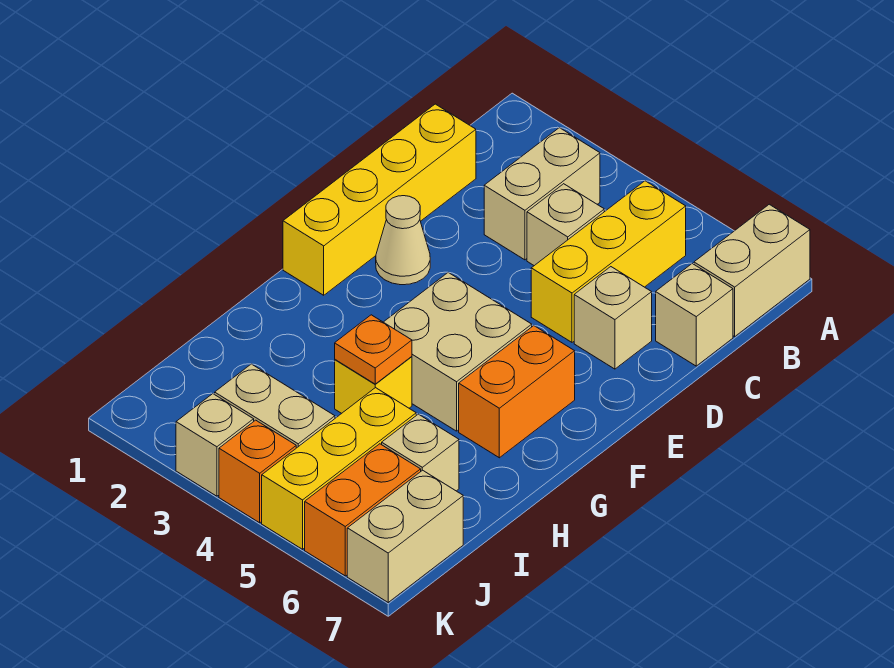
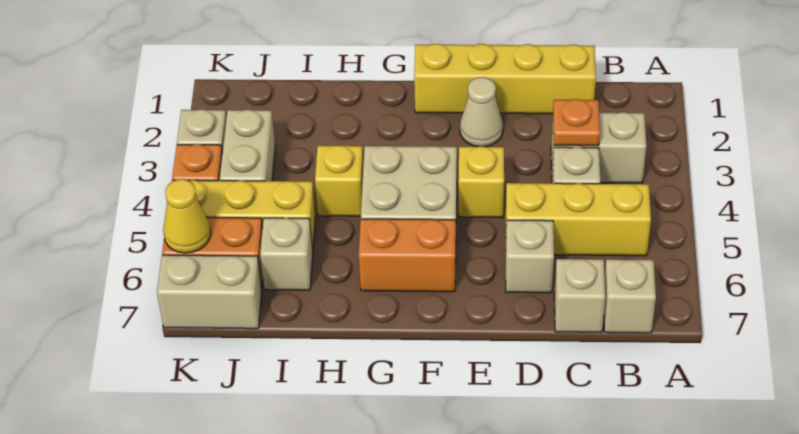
tan brick A7:B7 level 1 -> tan brick B7 level 1
none -> yellow brick E4 level 1
orange plate H4 level 2 -> orange plate C3 level 2
none -> yellow cone K6 level 2

